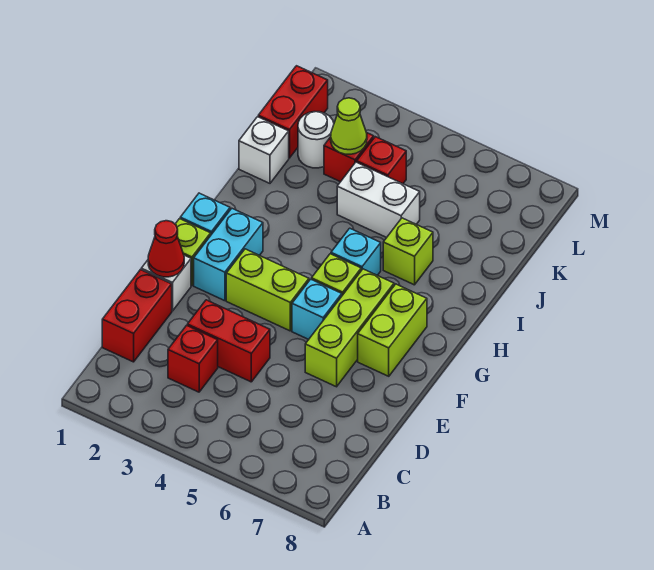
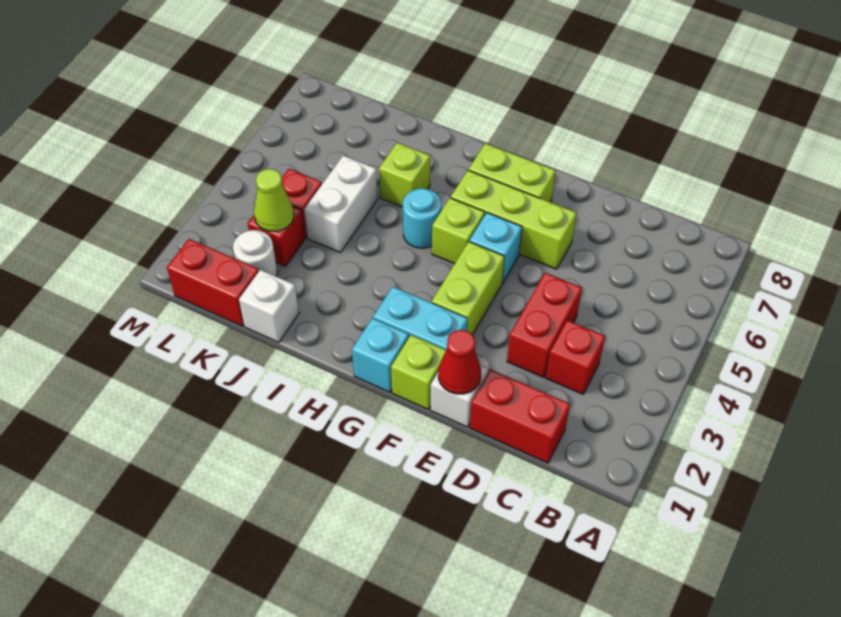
cyan brick H5 level 1 -> cyan round brick H5 level 1

